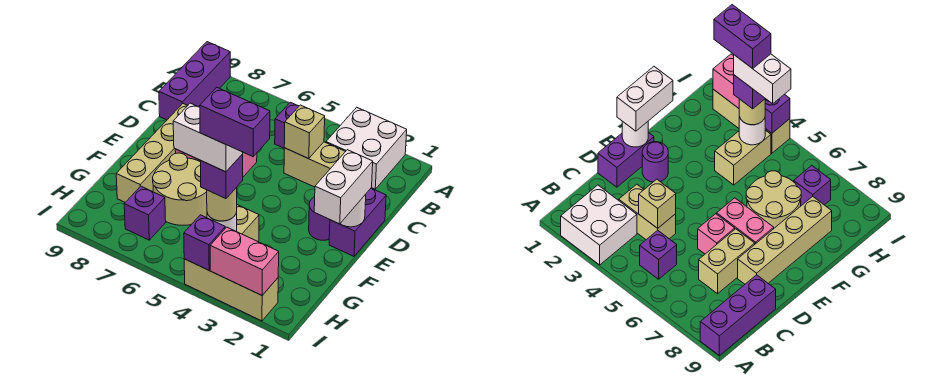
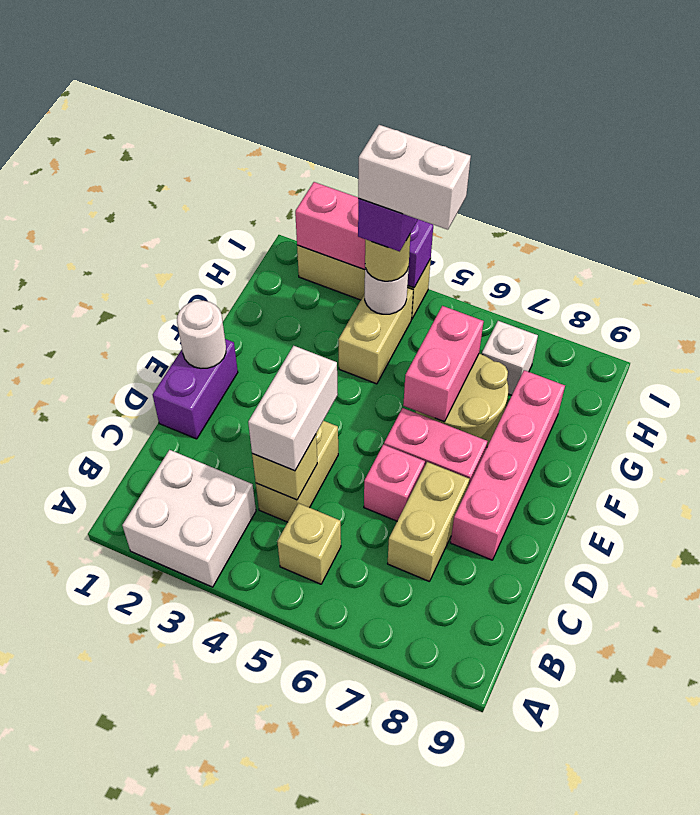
purple brick A9:C9 level 1 -> none
purple brick B5 level 1 -> tan brick B5 level 1
tan brick C3:C4 level 1 -> tan brick C4:D4 level 1
tan brick D8:G8 level 1 -> pink brick D8:G8 level 1
white brick E1:F1 level 3 -> white brick C4:D4 level 3
purple round brick E2 level 1 -> none
none -> pink brick F6:G6 level 2
purple brick H3:H4 level 6 -> none
purple brick H7 level 1 -> white brick H7 level 1

